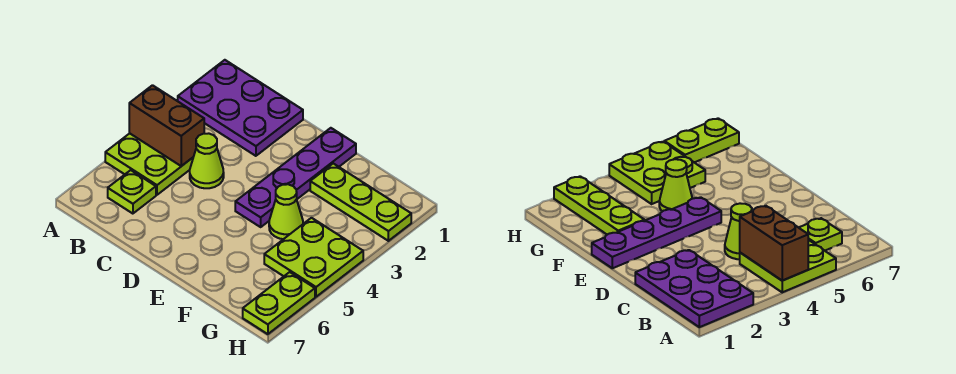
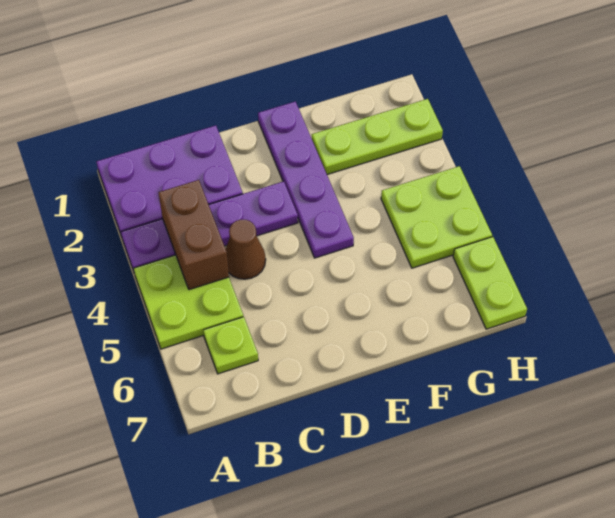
none -> purple plate A3:D3 level 1
brown brick A4:B4 level 2 -> brown brick B3:B4 level 2
lime cone C4 level 1 -> brown cone C4 level 1
lime cone F4 level 1 -> none

